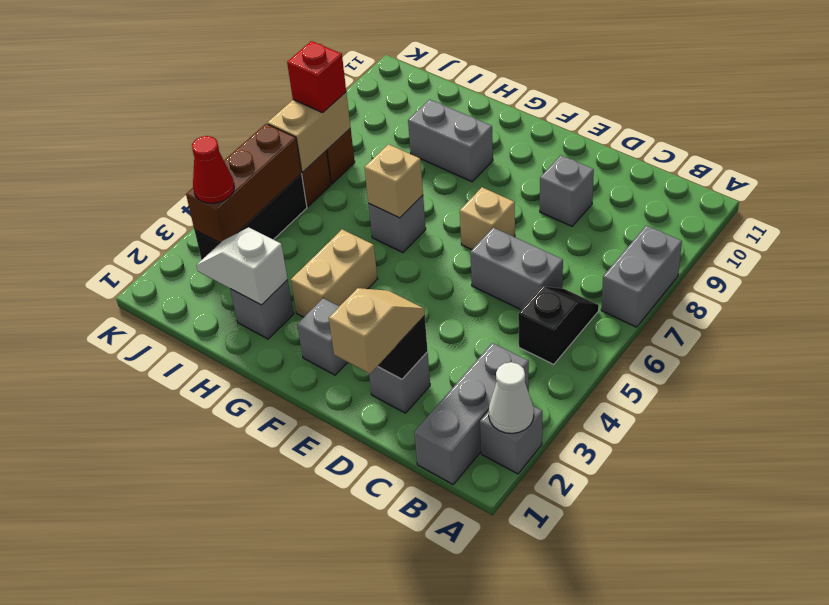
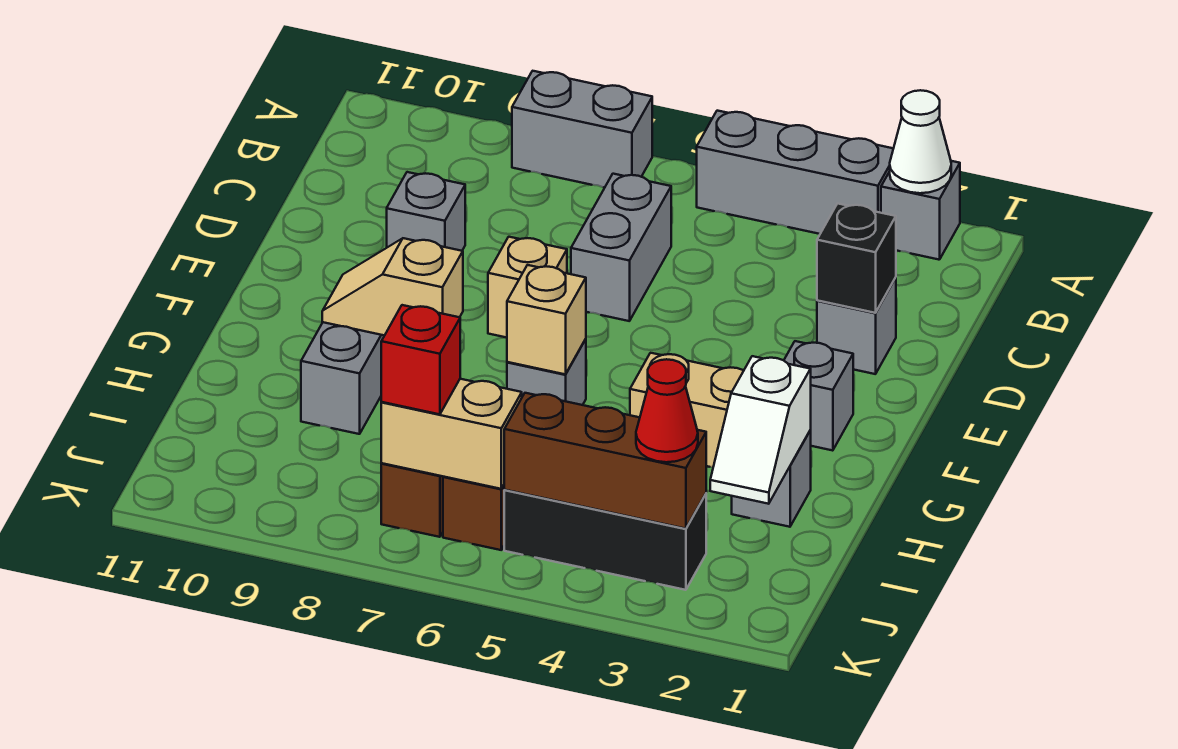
grey brick B1:B3 level 1 -> grey brick A3:A5 level 1
black slope B5:B6 level 1 top 5 -> none
tan slope D1:D2 level 3 top 1 -> tan slope G8:G9 level 2 top 8

